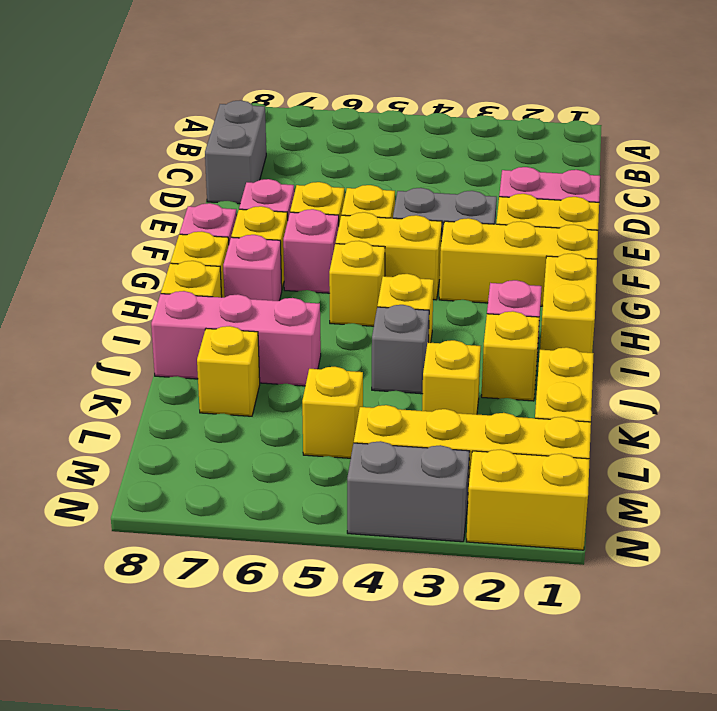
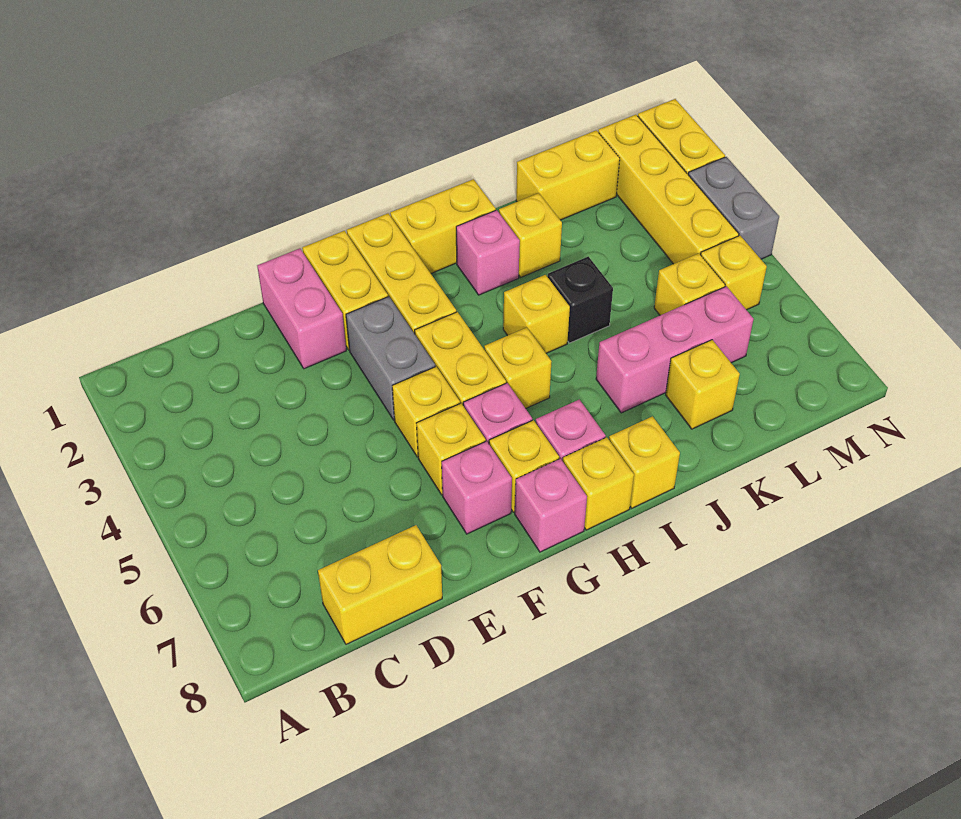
grey brick C8:D8 level 1 -> yellow brick C8:D8 level 1
grey brick J4 level 1 -> black brick J4 level 1
pink brick J6:J8 level 1 -> pink brick J6:L6 level 1
yellow brick K3 level 1 -> yellow brick M5 level 1

